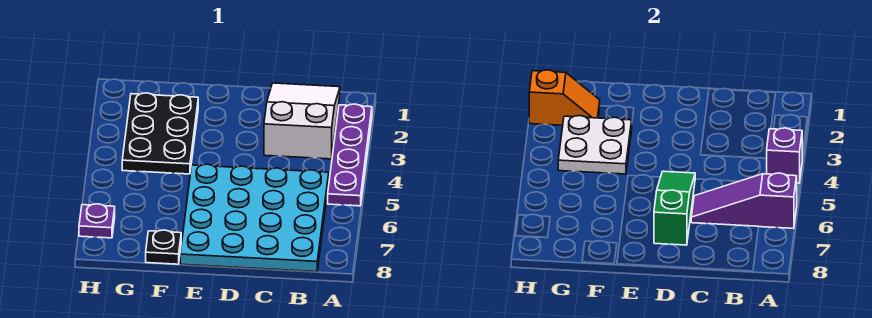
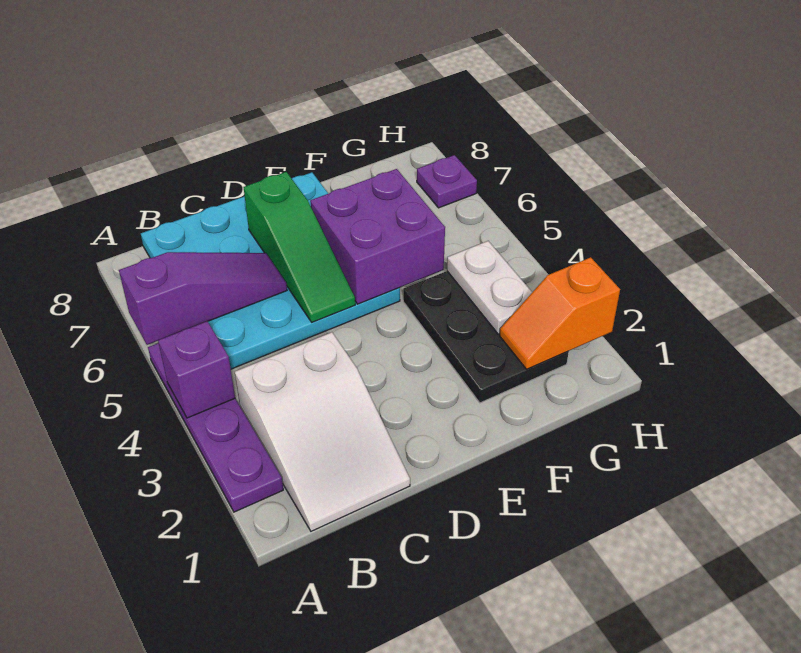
none -> purple brick E5:F6 level 2
white plate F3:G4 level 2 -> white plate G3:G4 level 2
black plate F8 level 1 -> none

